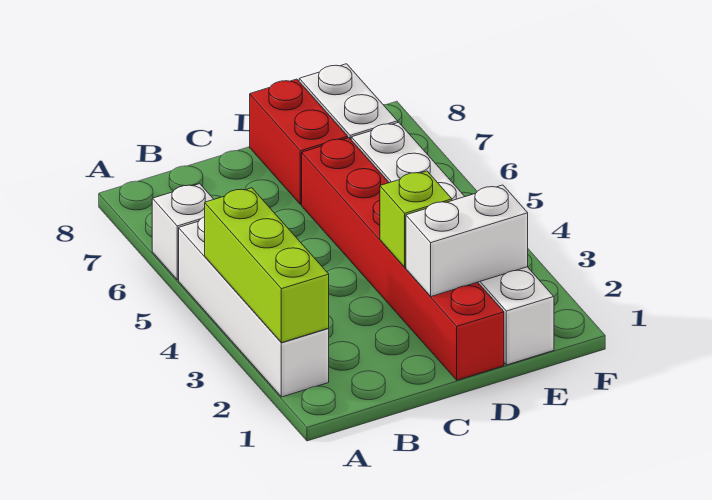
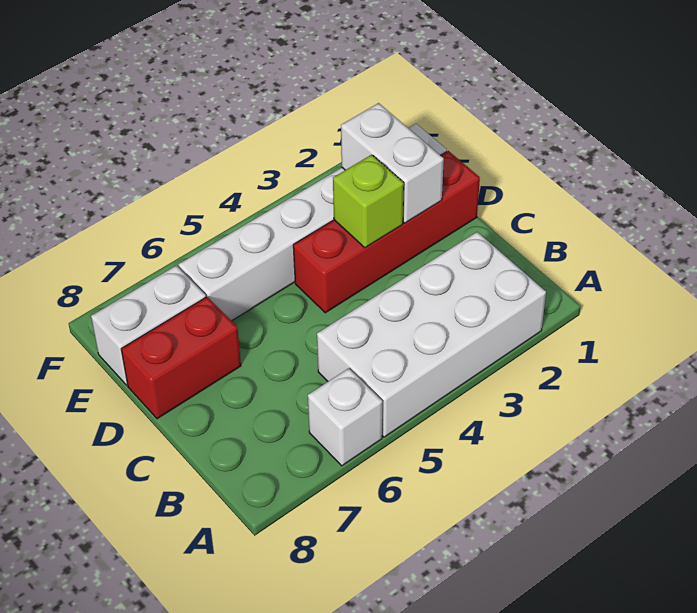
white brick A2:A5 level 1 -> white brick A2:B5 level 1
lime brick A2:A4 level 2 -> none
red brick D1:D6 level 1 -> red brick D1:D4 level 1

